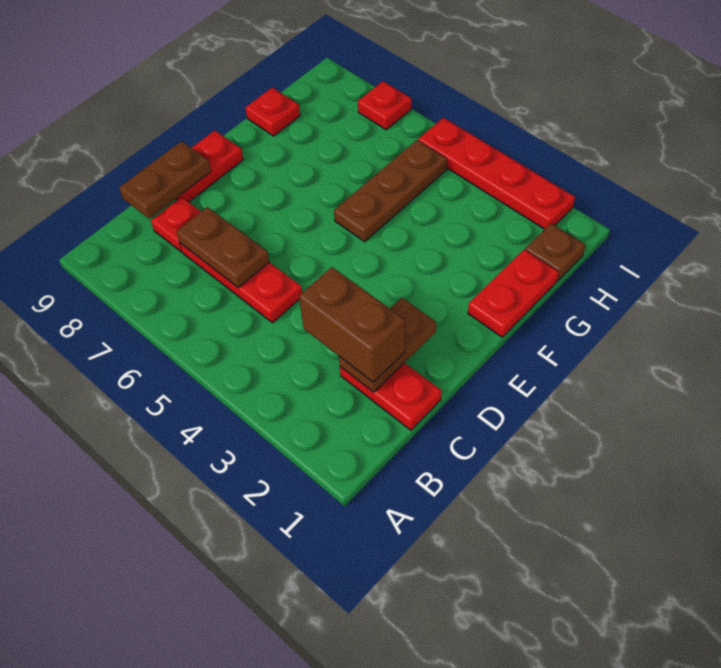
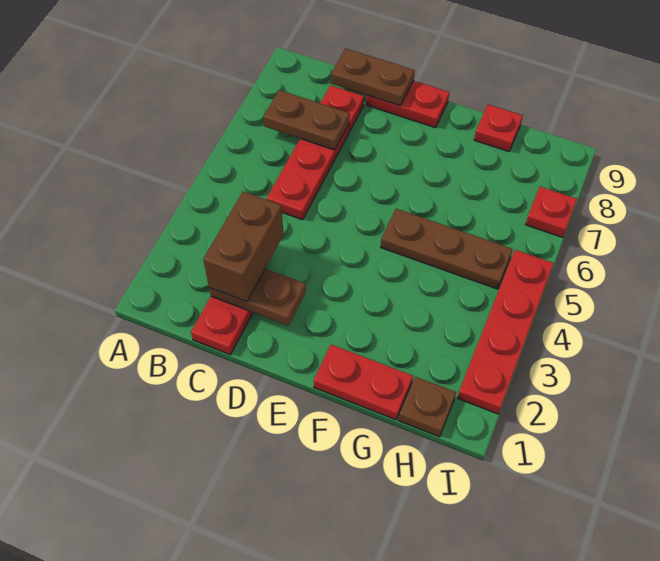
brown plate C6:C7 level 2 -> brown plate B7:C7 level 2

